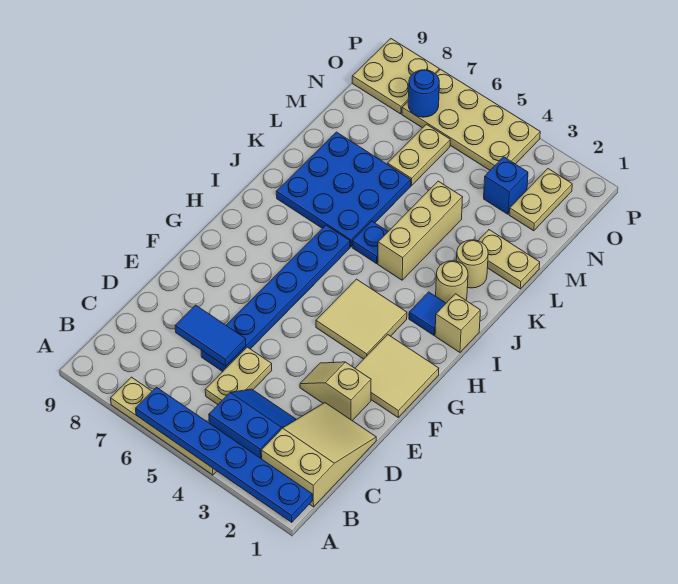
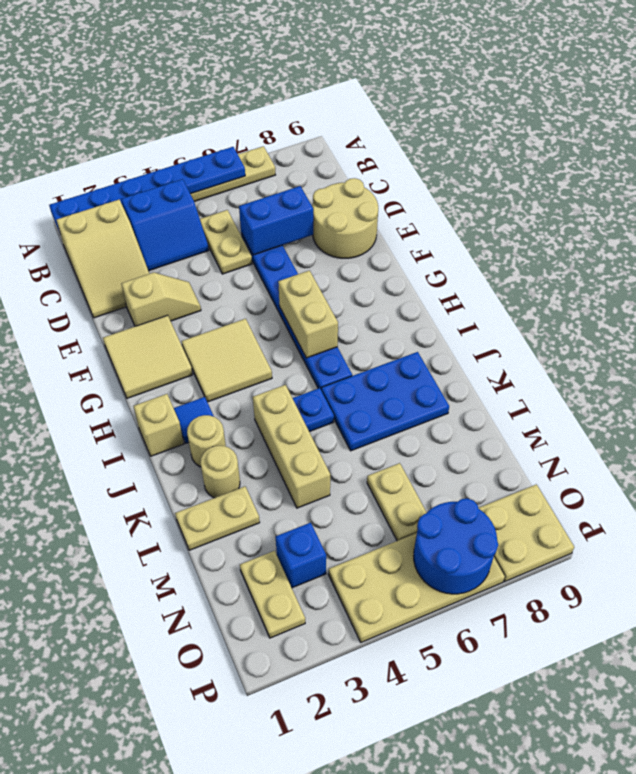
blue tile D6:D7 level 2 -> blue brick D6:D7 level 2
none -> tan round brick D8:E9 level 1
none -> tan brick G6:H6 level 2
blue plate J6:L8 level 1 -> blue plate J6:K8 level 1
blue round brick O7 level 2 -> blue round brick O6:P7 level 2

